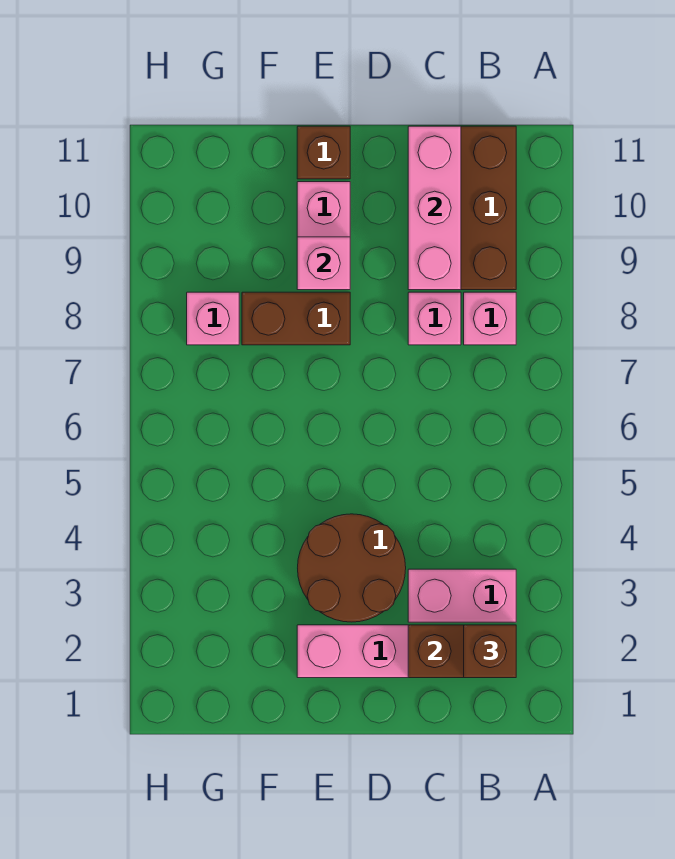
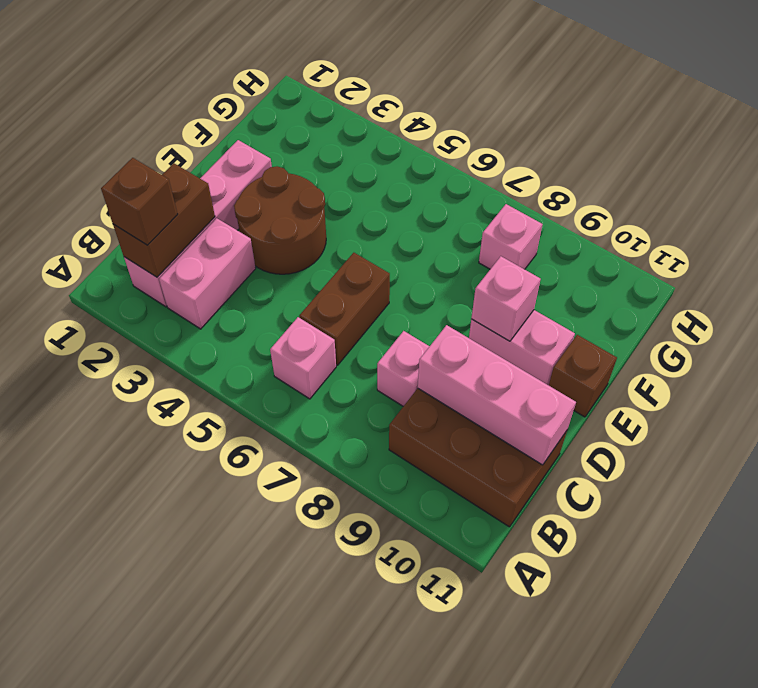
pink brick B8 level 1 -> pink brick B6 level 1
brown brick E8:F8 level 1 -> brown brick C6:D6 level 1

